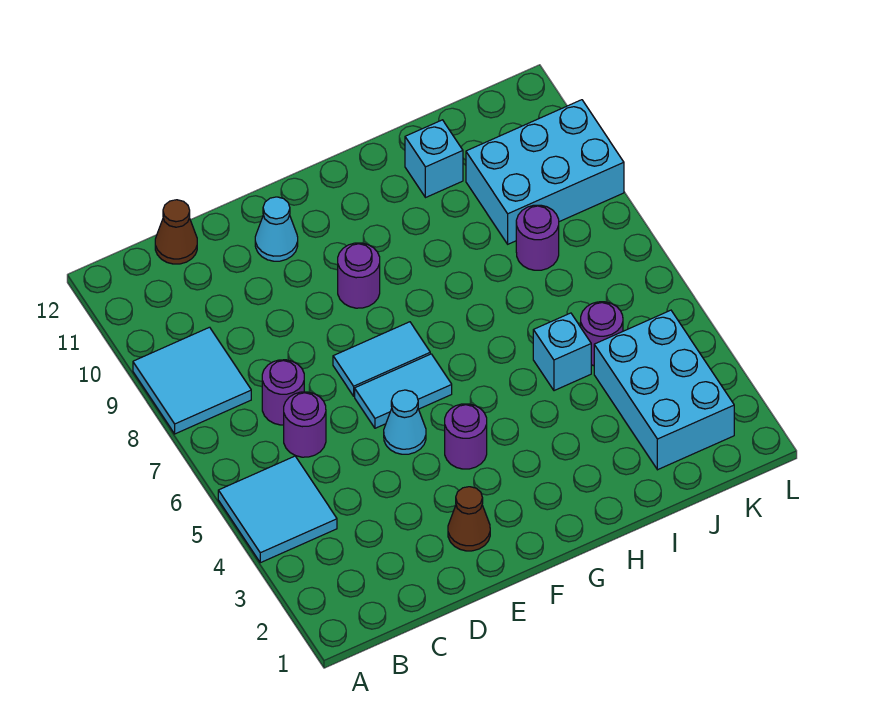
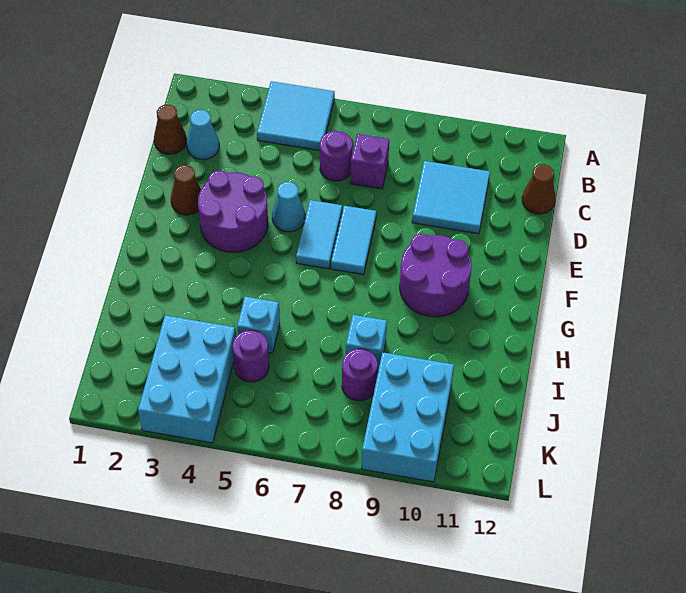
cyan tile A8:B9 level 1 -> cyan tile C9:D10 level 1
none -> brown cone C1 level 1
purple round brick C7 level 1 -> purple brick C7 level 1
cyan cone E11 level 1 -> cyan cone C2 level 1
purple round brick F4 level 1 -> purple round brick E3:F4 level 1
purple round brick F9 level 1 -> purple round brick F9:G10 level 1
cyan brick I11 level 1 -> cyan brick I8 level 1
cyan brick J2:K4 level 1 -> cyan brick J3:L4 level 1

